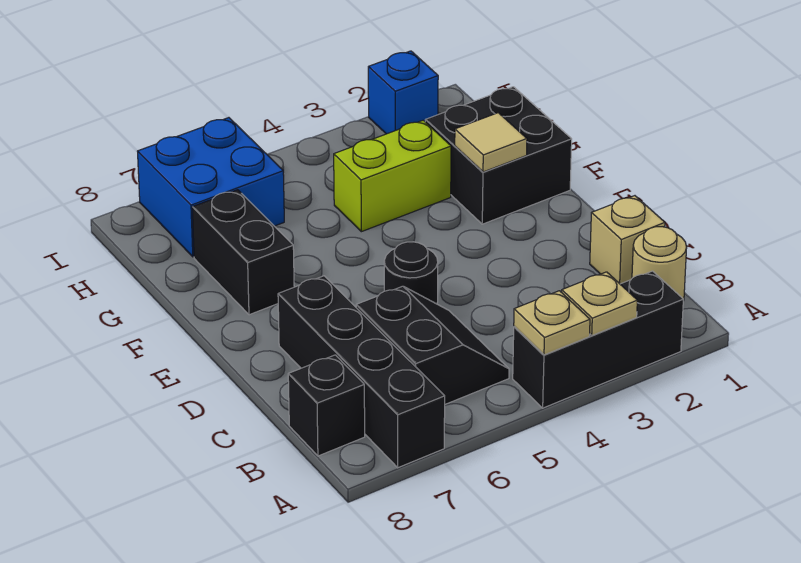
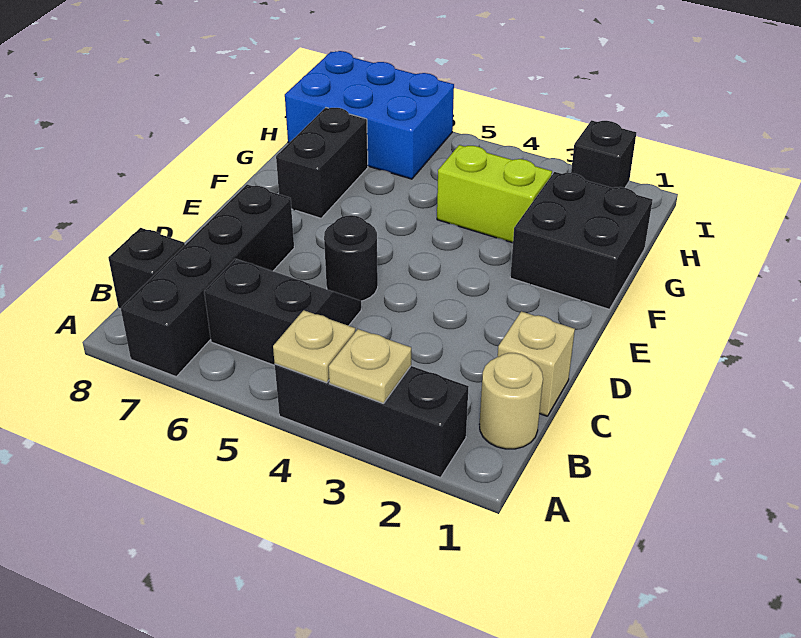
black slope B5:C6 level 1 top 6 -> black slope B5:C6 level 1 top B
tan tile F2 level 2 -> none
blue brick H6:I7 level 1 -> blue brick H6:I8 level 1
blue brick I2 level 1 -> black brick I2 level 1

